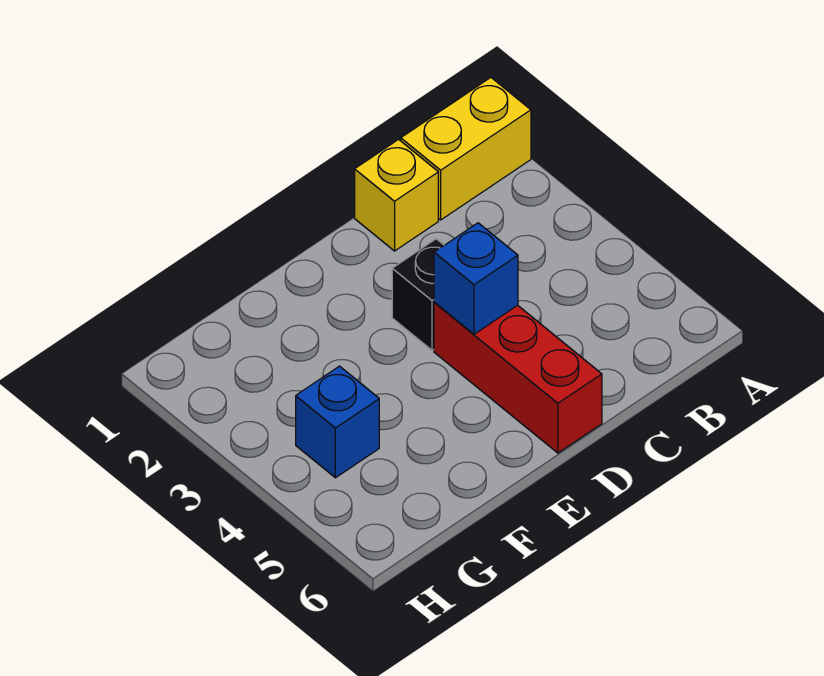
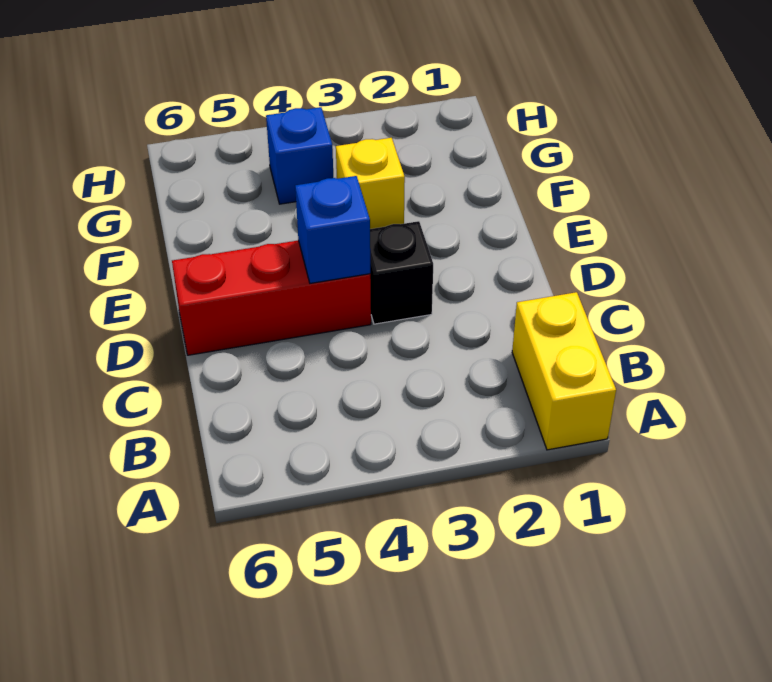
yellow brick C1 level 1 -> yellow brick F3 level 1

